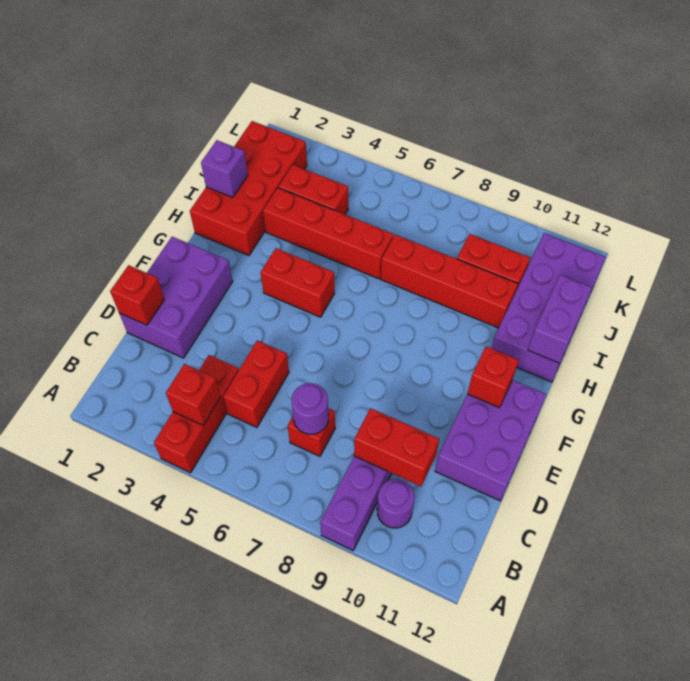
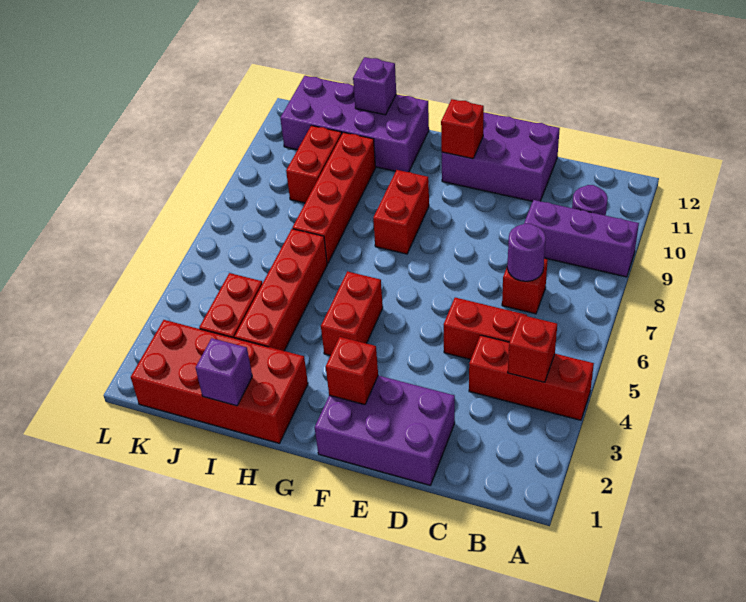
red brick C9:C10 level 2 -> red brick G8:G9 level 1
red brick D1 level 2 -> red brick F2 level 2
purple brick H12:I12 level 2 -> purple brick I12 level 2

